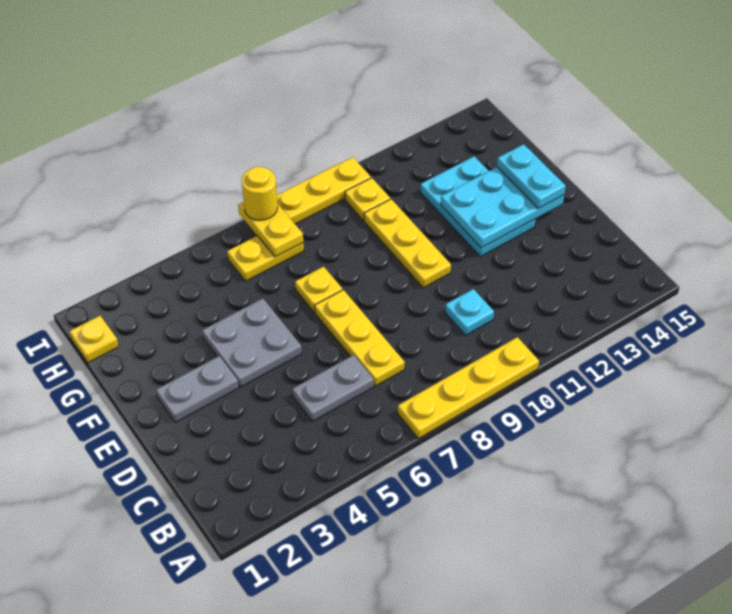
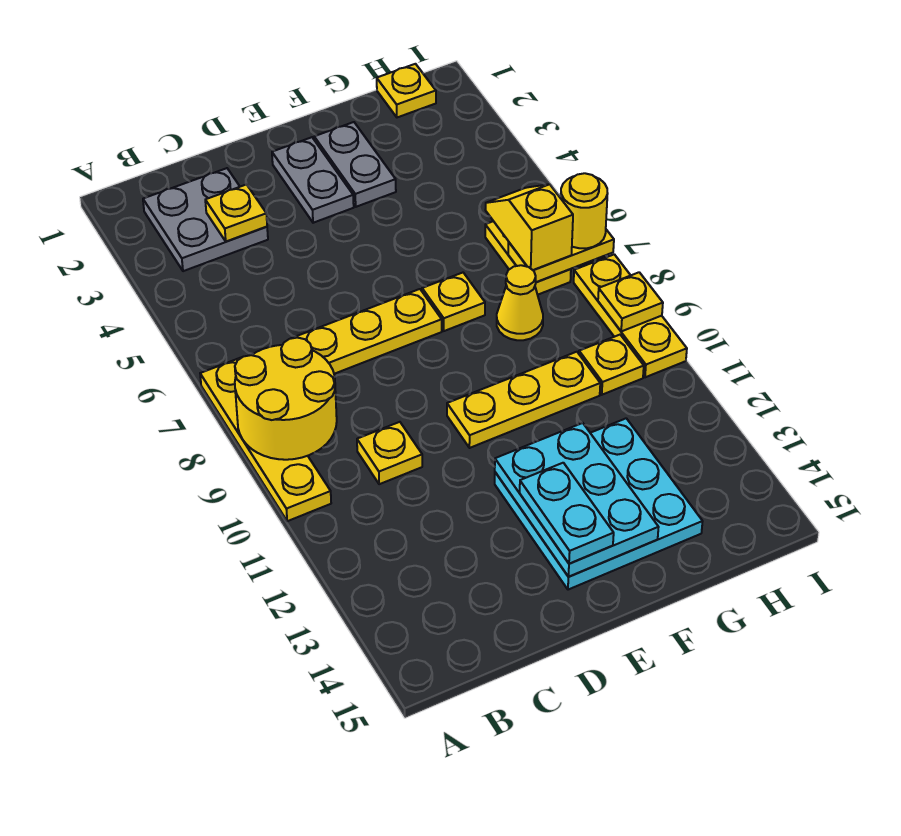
none -> yellow round brick A8:B9 level 2
none -> yellow plate C3 level 2
grey plate C5:C6 level 1 -> grey plate F2:F3 level 1
cyan plate C10 level 1 -> yellow plate C10 level 1
grey plate E4:F5 level 1 -> grey plate B2:C3 level 1
cyan plate E12:G13 level 1 -> cyan plate E12:G14 level 1
cyan plate E14:F14 level 3 -> cyan plate E13:E14 level 3
none -> yellow cone G8 level 1
none -> yellow slope H6:H7 level 3 top 7
none -> yellow plate I9 level 2

